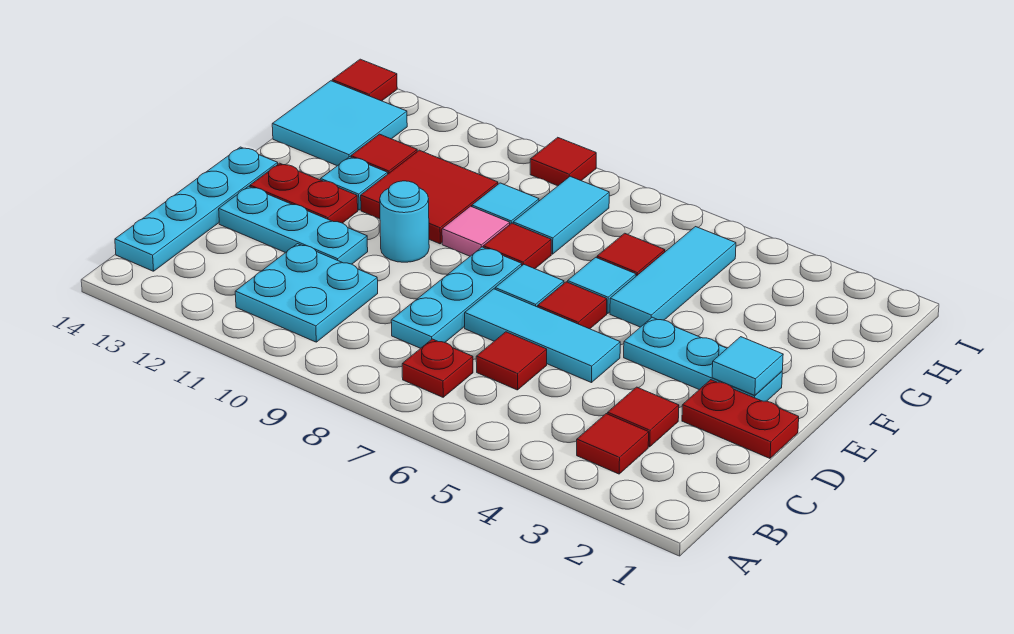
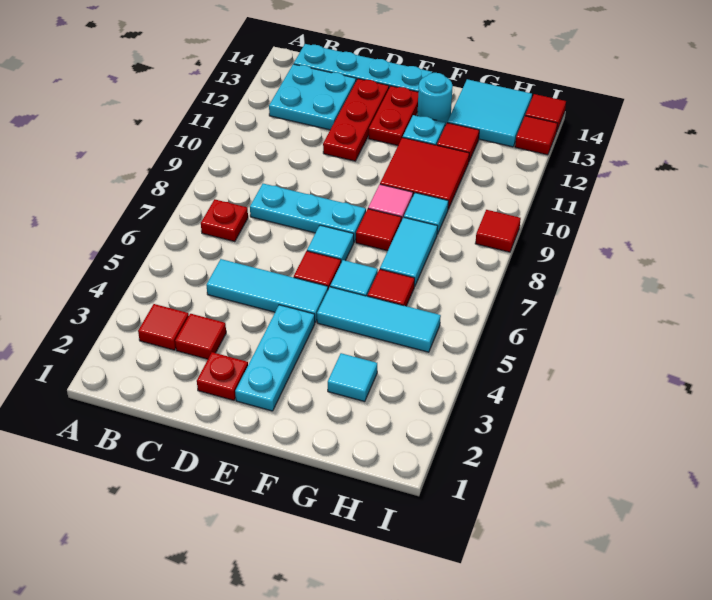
cyan plate B10:C11 level 1 -> cyan plate B12:C13 level 1
red tile C6 level 1 -> red tile I13 level 1
red plate D1:D2 level 1 -> red plate D2 level 1
cyan tile D5:D7 level 1 -> cyan tile C5:E5 level 1
cyan plate D11:D13 level 1 -> red plate D11:D13 level 1
cyan tile E2 level 2 -> cyan tile G3 level 1
cyan round brick E10 level 1 -> cyan round brick F13 level 1
cyan tile G8:H8 level 1 -> cyan tile G7:G8 level 1

